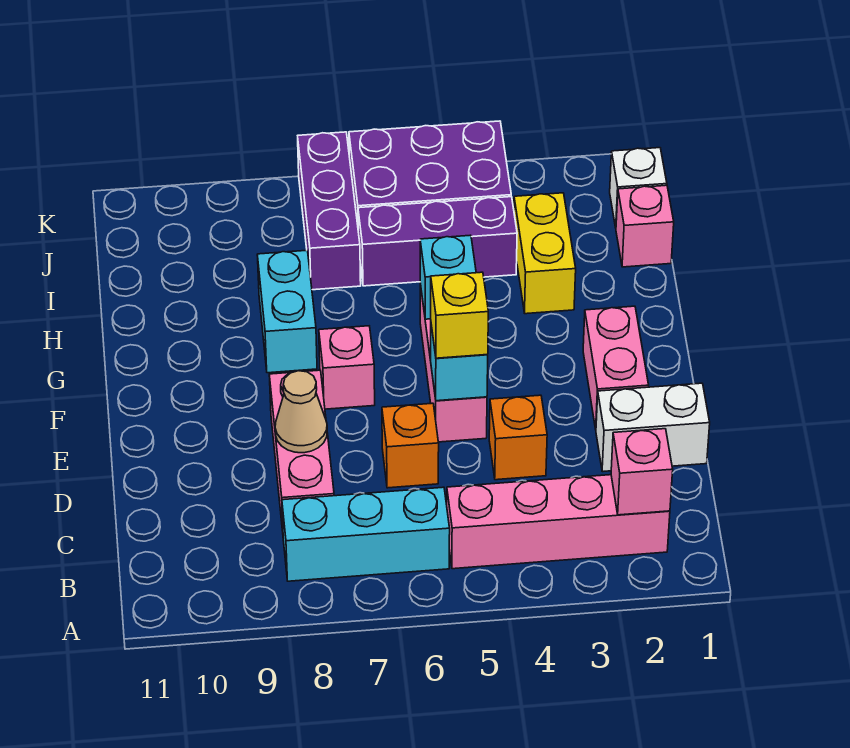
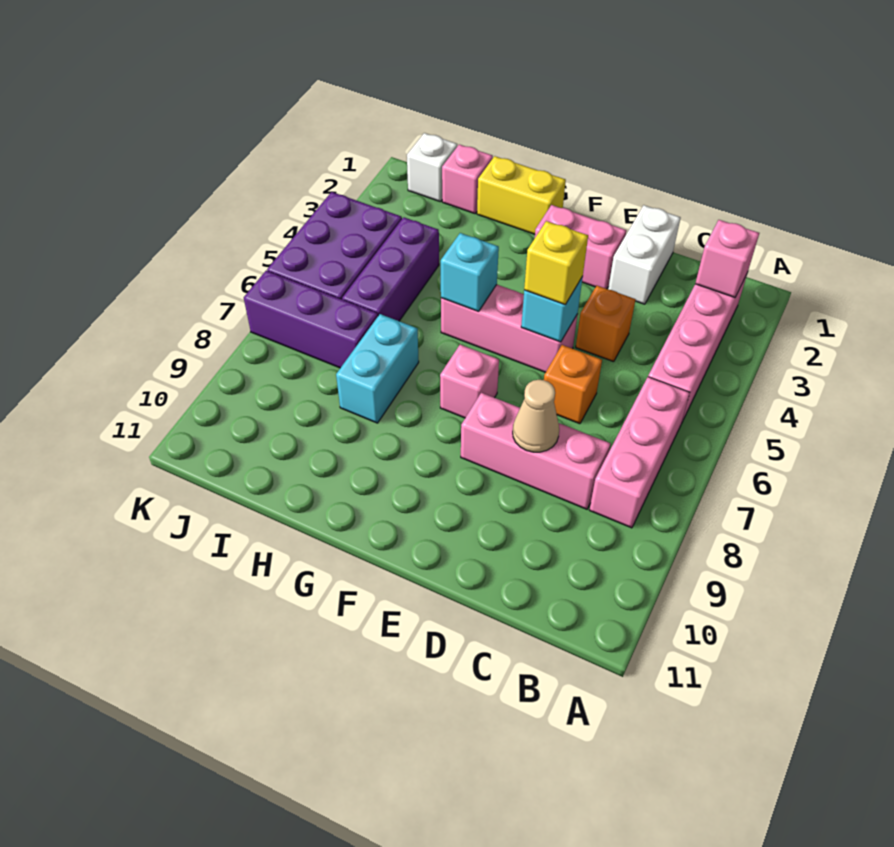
cyan brick B6:B8 level 1 -> pink brick B6:B8 level 1
cyan brick G8:H8 level 1 -> cyan brick H7:H8 level 1
yellow brick H3:I3 level 1 -> yellow brick G1:H1 level 1

